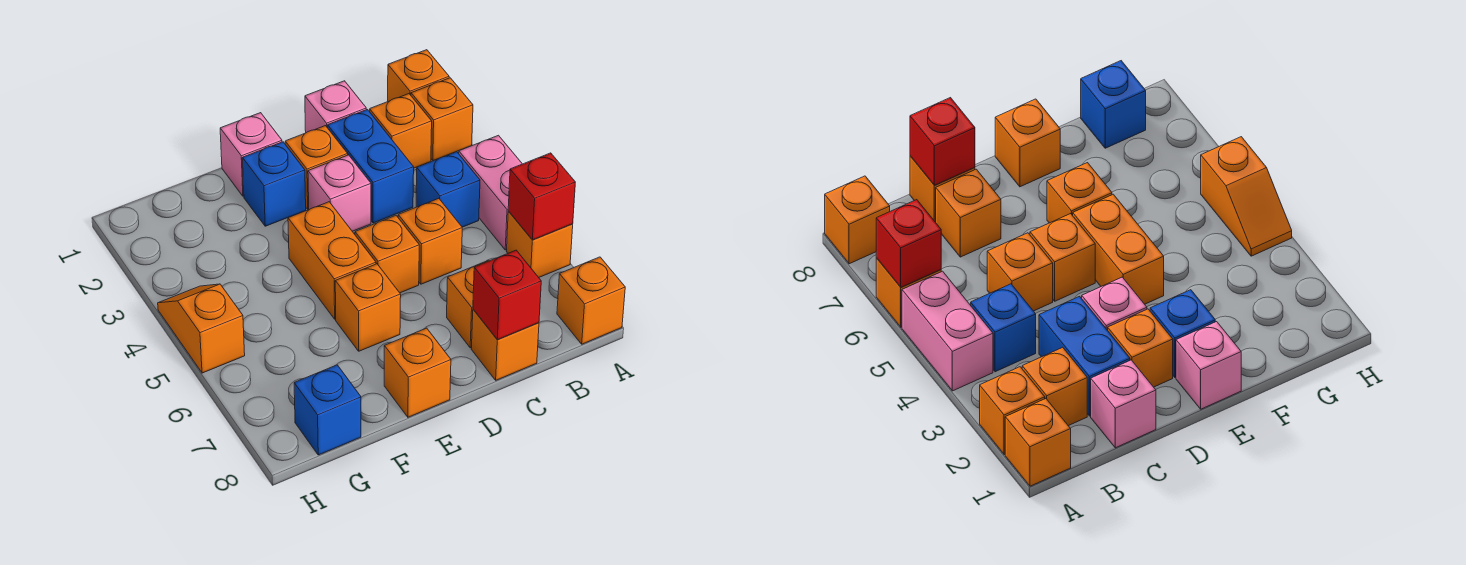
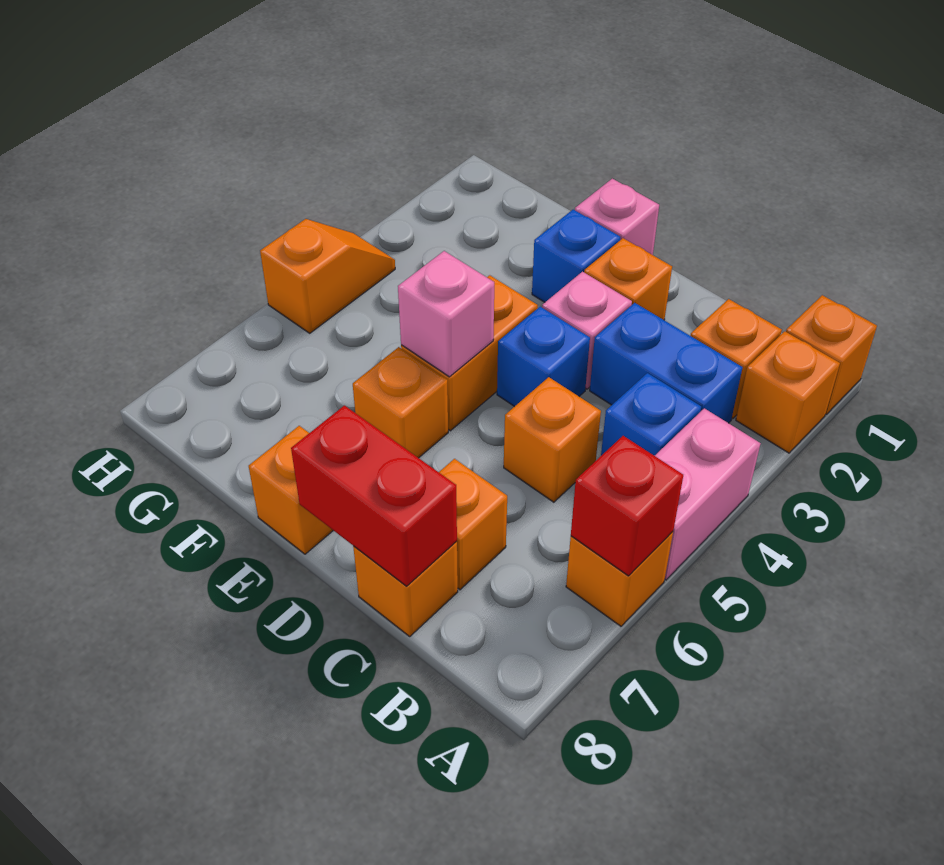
orange brick A8 level 1 -> none
pink brick C1 level 1 -> pink brick E5 level 2
blue brick C2:C3 level 1 -> blue brick B3:C3 level 1
red brick C8 level 2 -> red brick C8:D8 level 2
orange brick D5 level 1 -> none
blue brick G8 level 1 -> blue brick D4 level 1

